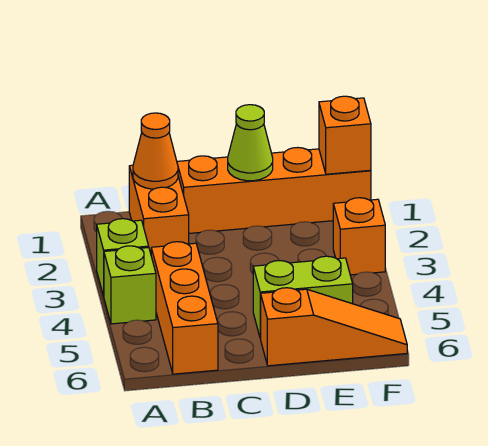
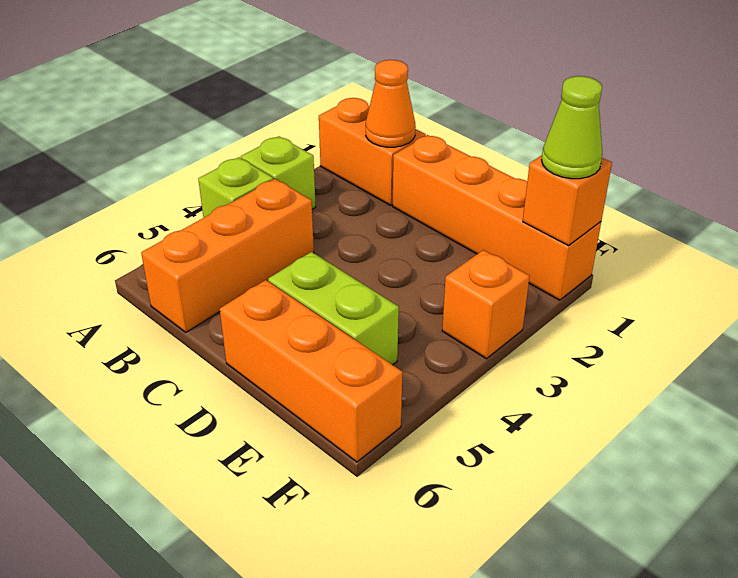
orange brick B1:B2 level 1 -> orange brick A1:B1 level 1
lime cone D1 level 2 -> lime cone F1 level 3
orange slope D6:F6 level 1 top D -> orange brick D6:F6 level 1

